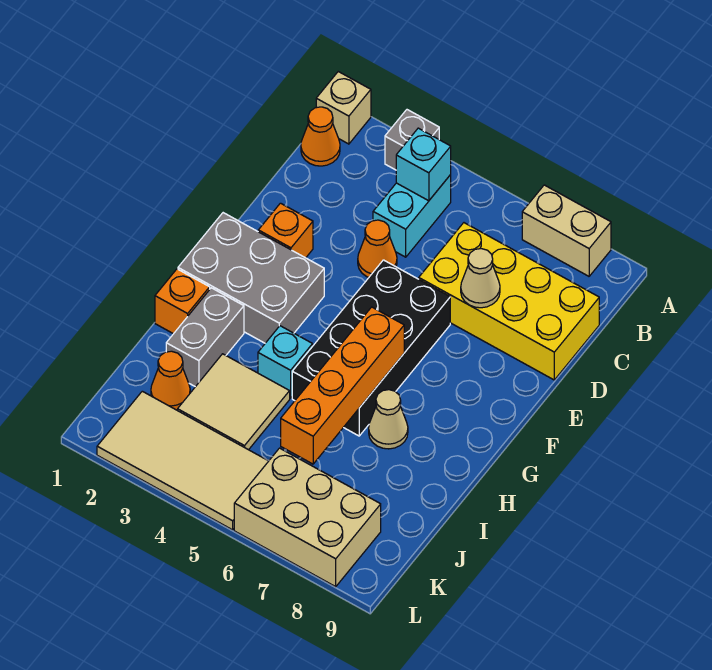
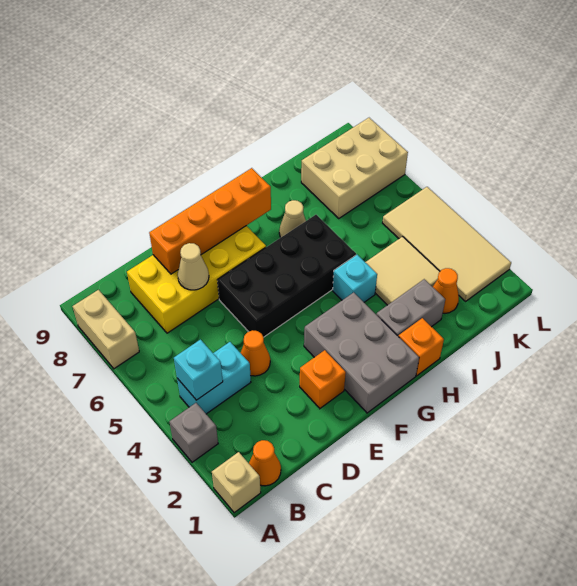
yellow brick C6:D9 level 1 -> yellow brick C7:F8 level 1
orange brick G6:J6 level 2 -> orange brick D8:G8 level 2
tan brick K6:L8 level 1 -> tan brick J7:L8 level 1

